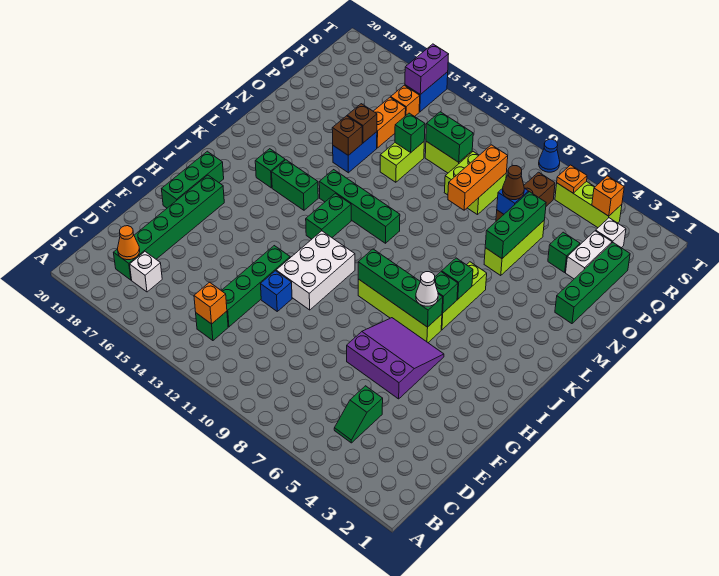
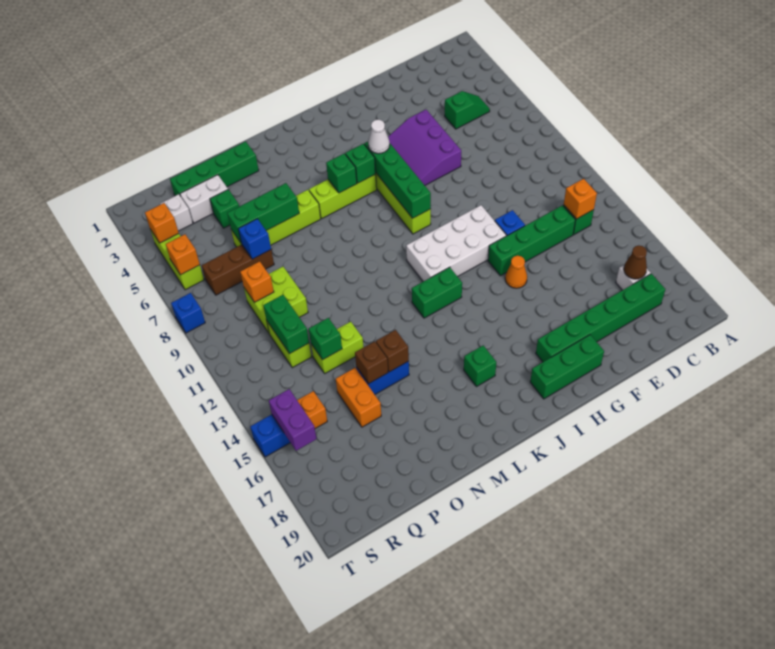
orange cone C18 level 2 -> orange cone G14 level 1
white brick G11:I12 level 1 -> white brick G11:J12 level 1
green brick K15:K16 level 1 -> none
green brick L11:L14 level 1 -> none
lime brick N6:P6 level 1 -> lime brick M6:P6 level 1
orange brick O9:Q9 level 2 -> orange brick Q9 level 2
brown cone P7 level 3 -> brown cone C17 level 2
orange brick P15:Q15 level 1 -> orange brick P15:P16 level 1
orange plate S6 level 2 -> orange brick S6 level 2
purple brick S15:T15 level 2 -> purple brick S15:S16 level 2
blue cone T8 level 1 -> blue brick T8 level 1

